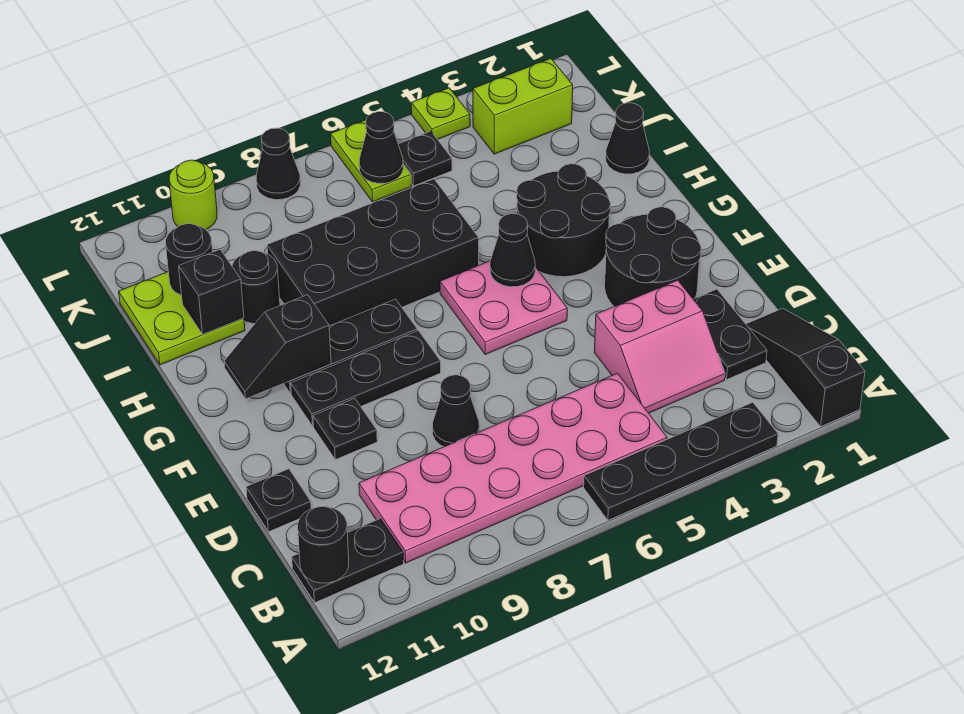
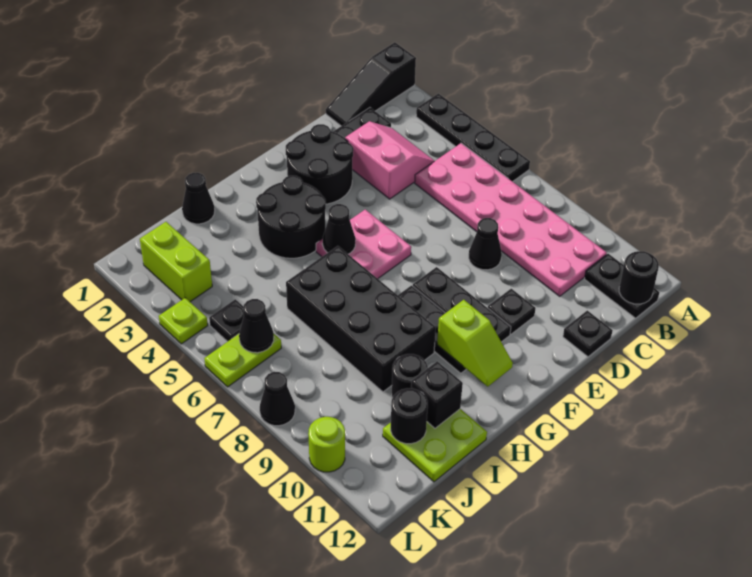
black slope G10:G11 level 2 top 10 -> lime slope G10:G11 level 2 top 10

